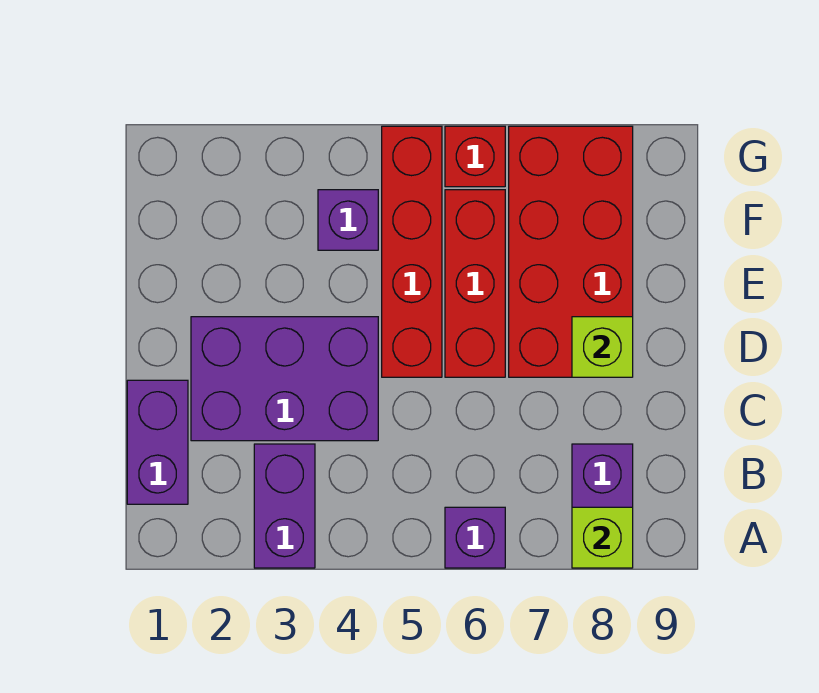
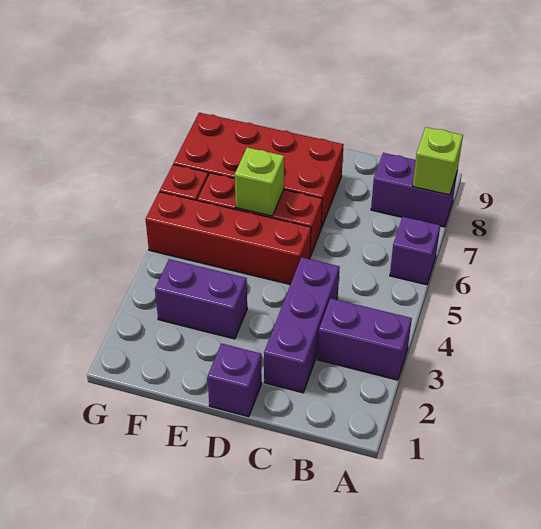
purple brick B1:C1 level 1 -> purple brick E3:F3 level 1
purple brick C2:D4 level 1 -> purple brick C2:C4 level 1
lime brick D8 level 2 -> lime brick E6 level 2
purple brick F4 level 1 -> purple brick D1 level 1

